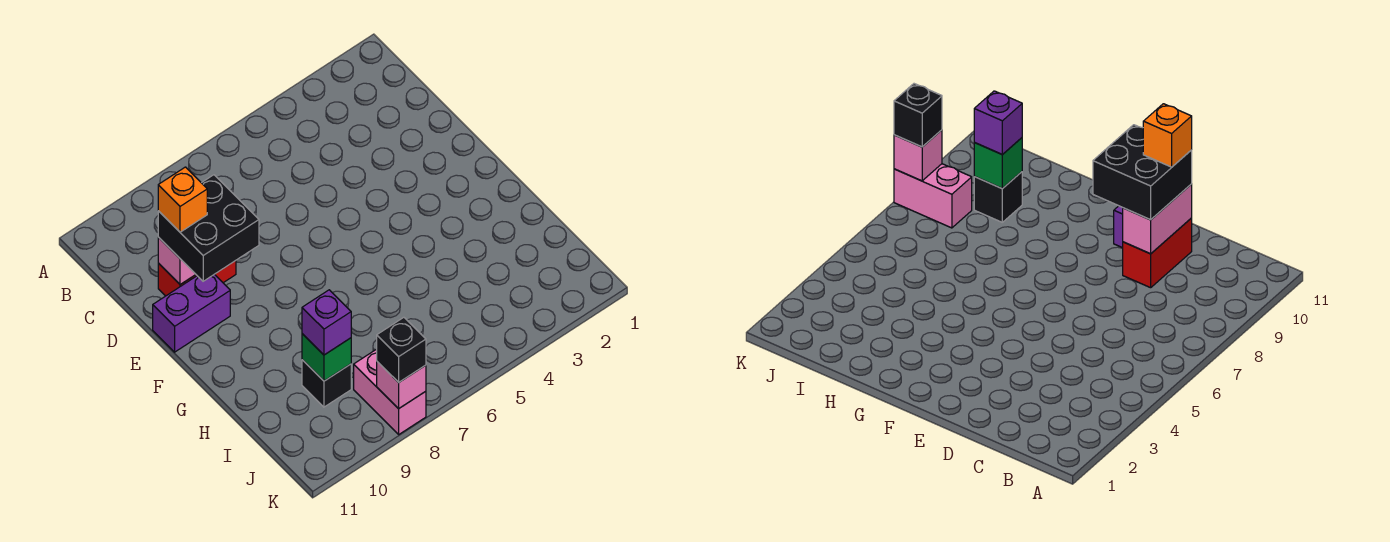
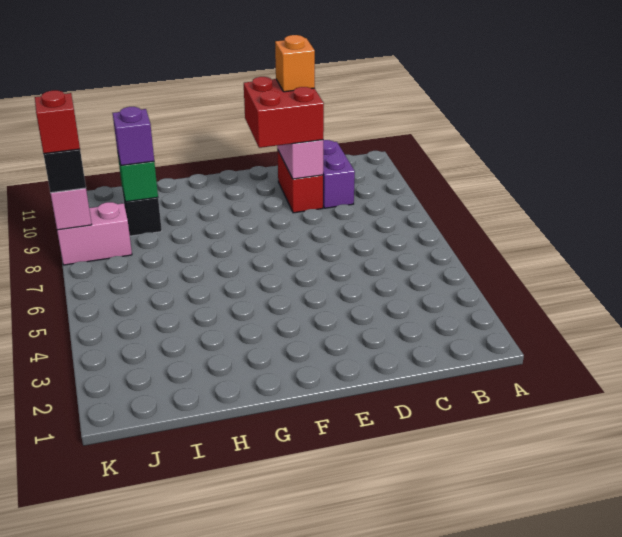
black brick D9:E10 level 3 -> red brick D9:E10 level 3
purple brick E10:E11 level 1 -> purple brick C9:C10 level 1
none -> red brick K8 level 4

